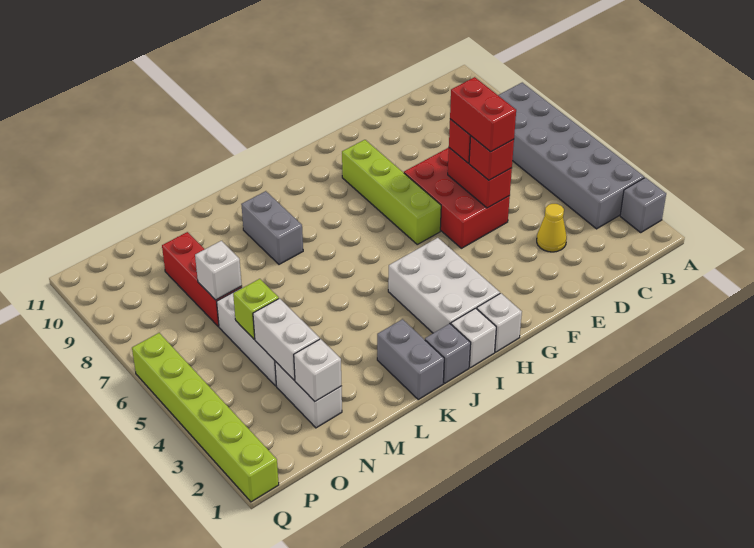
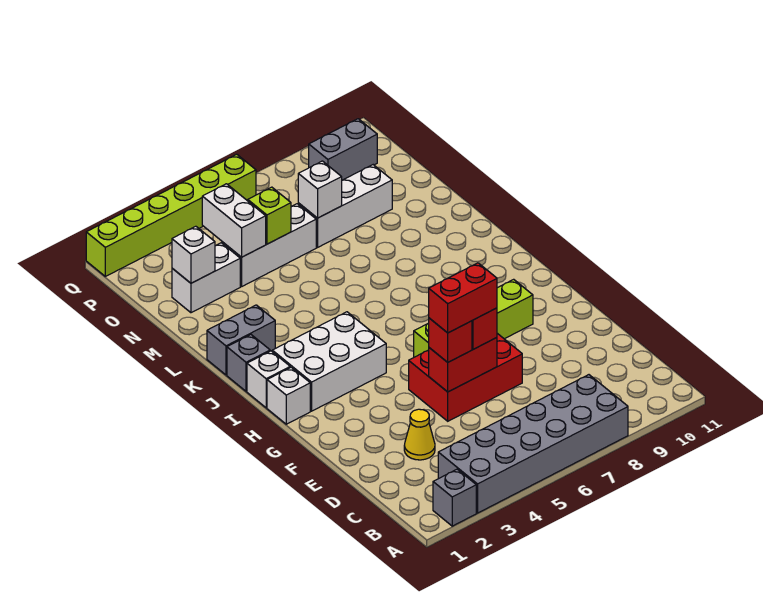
grey brick K8:K9 level 1 -> grey brick P9:P10 level 1
white brick N3:N4 level 2 -> white brick N4:O4 level 2
red brick N7:N9 level 1 -> white brick N7:N9 level 1

